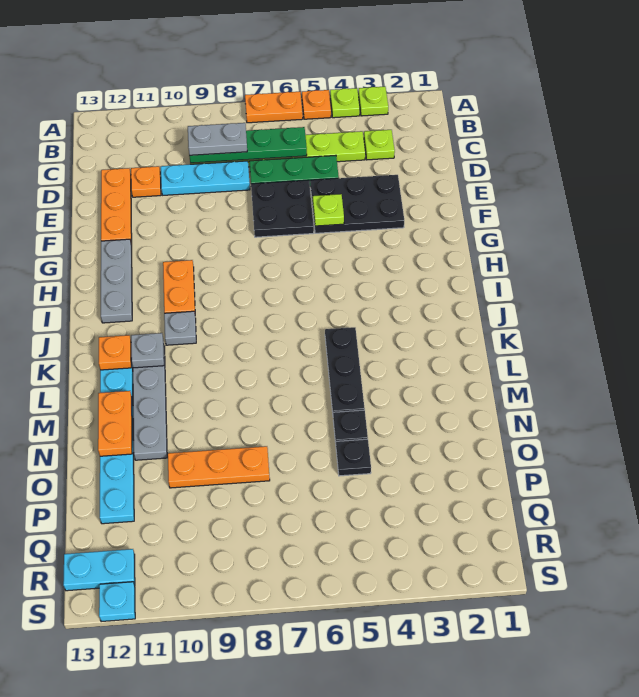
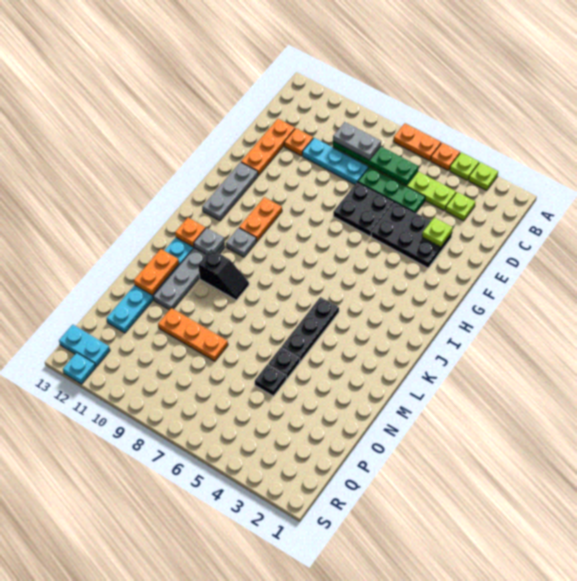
lime plate F5 level 2 -> lime plate E3 level 2
none -> black slope L9:L10 level 1 top 10

